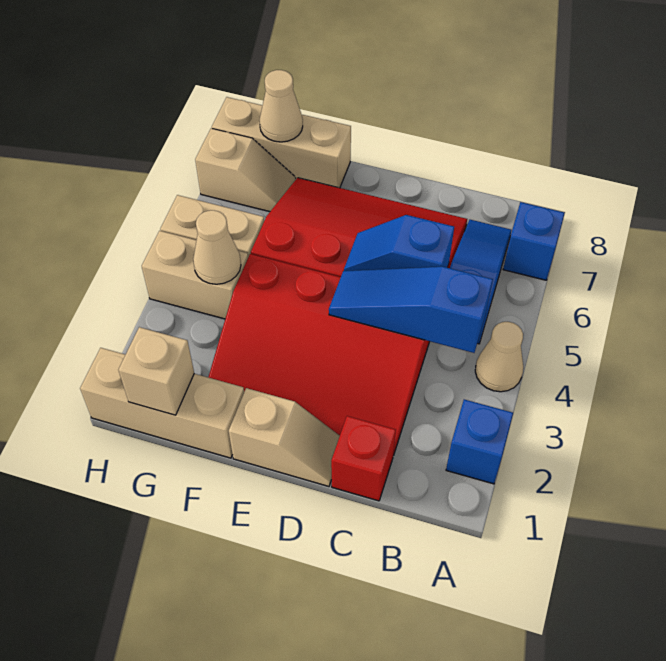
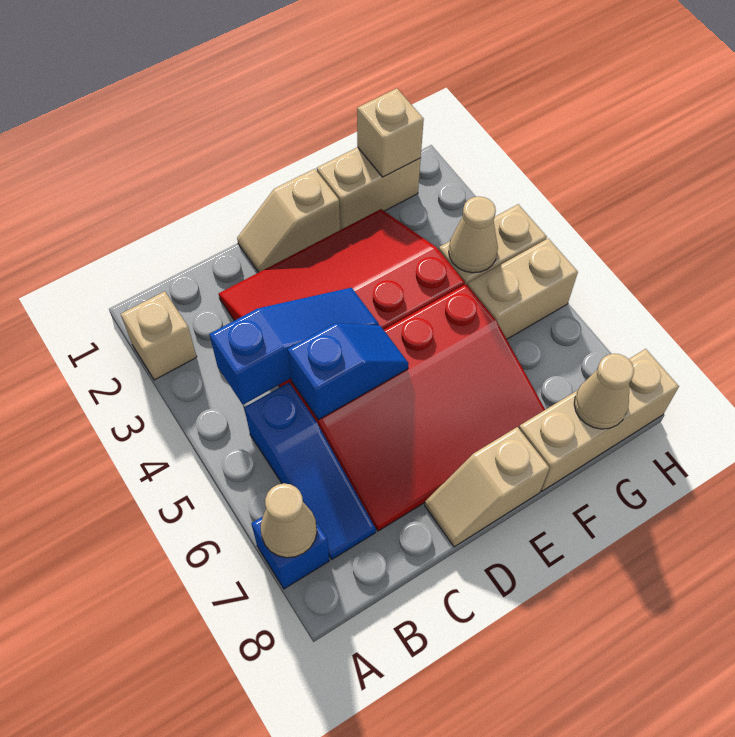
blue brick A2 level 1 -> tan brick A2 level 1
tan cone A4 level 1 -> tan cone A7 level 2
red brick C1 level 1 -> none
tan brick F1:H1 level 1 -> tan brick F1:G1 level 1
tan slope G7:H7 level 1 top H -> tan slope D8:E8 level 1 top E

